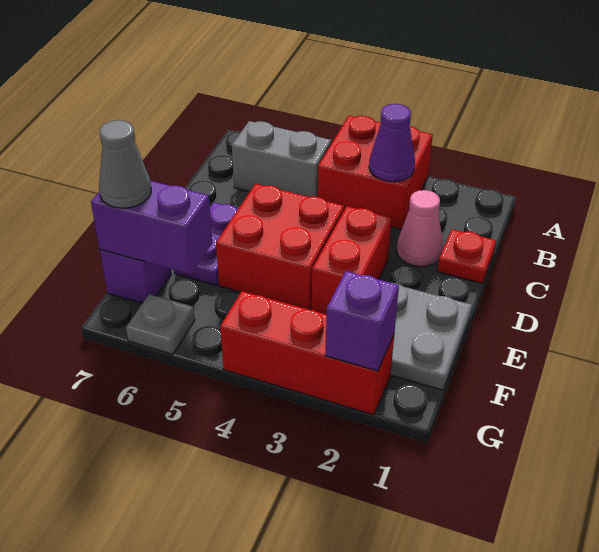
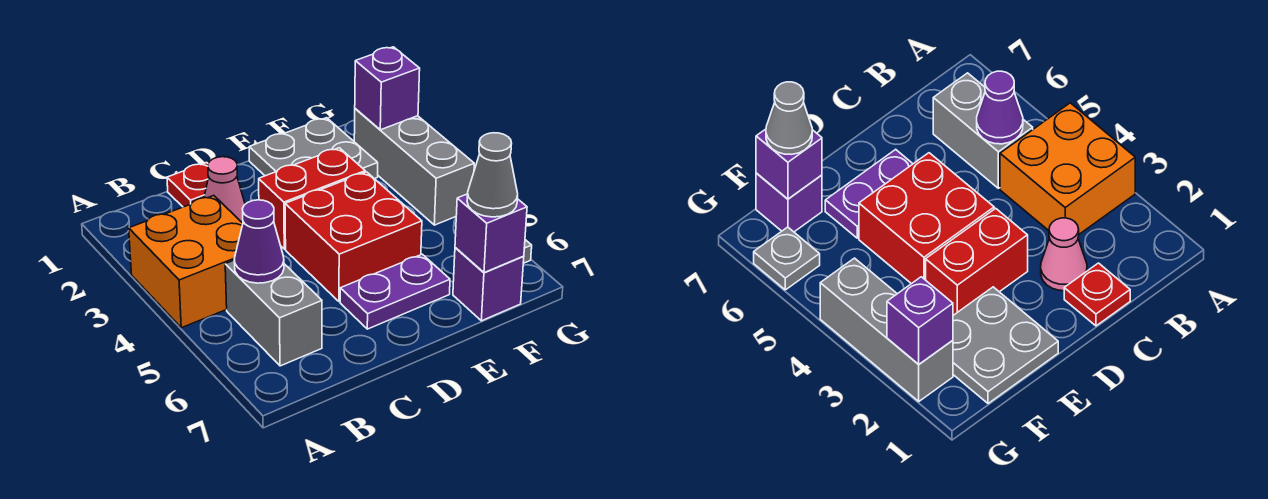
red brick A3:B4 level 1 -> orange brick A3:B4 level 1
purple cone B3 level 2 -> purple cone B5 level 2
purple brick F6:F7 level 2 -> purple brick F7 level 2
red brick G2:G4 level 1 -> grey brick G2:G4 level 1

